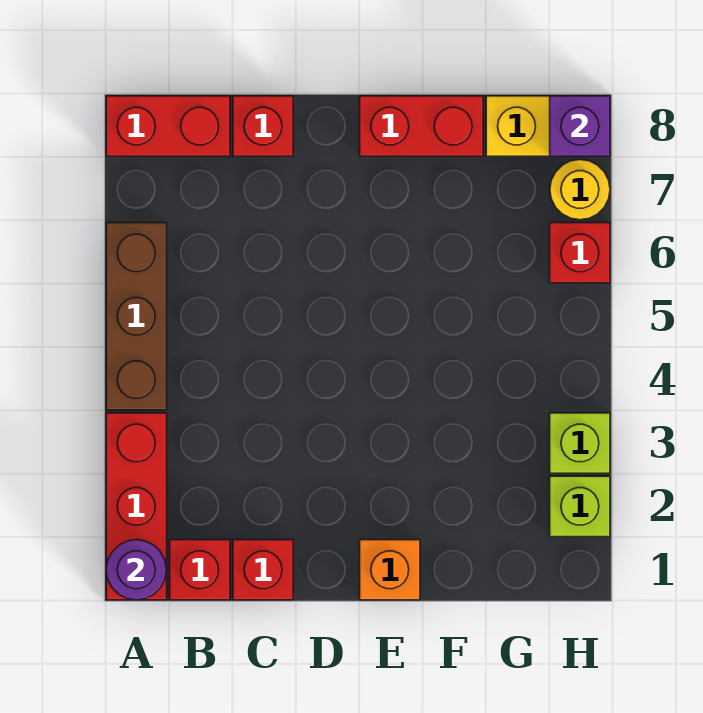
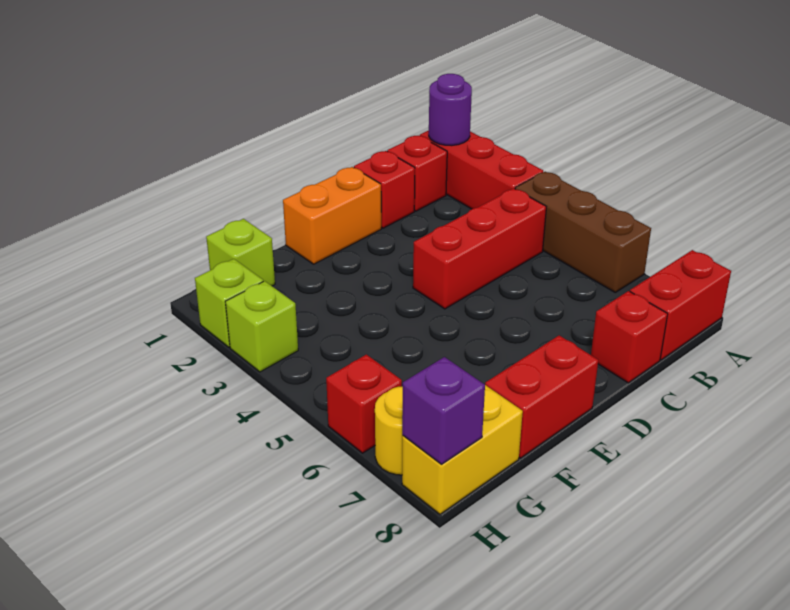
none -> red brick B4:D4 level 1
orange brick E1 level 1 -> orange brick D1:E1 level 1
none -> lime brick G1 level 1

